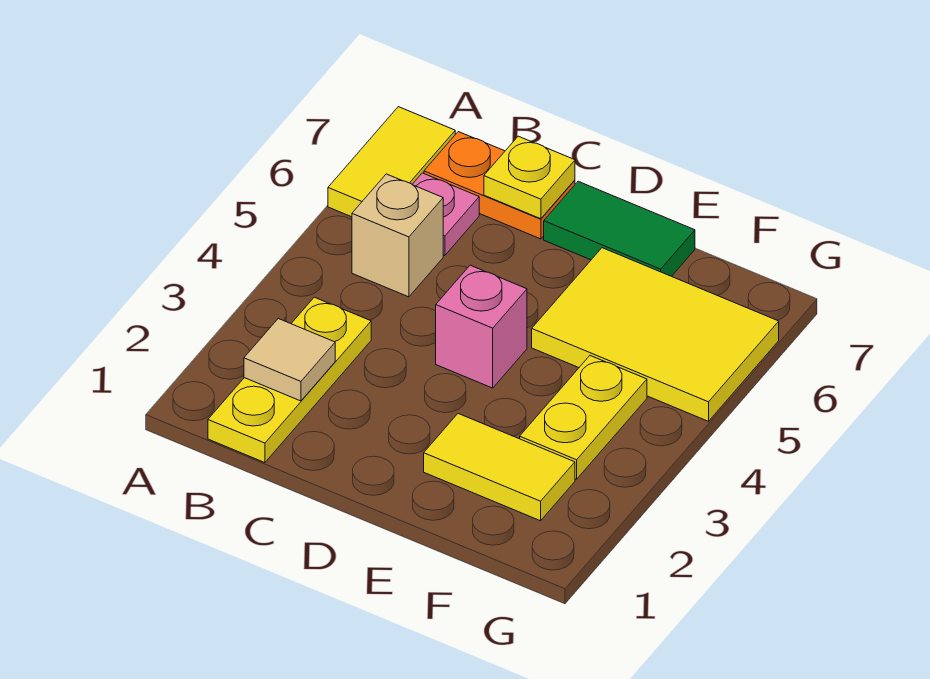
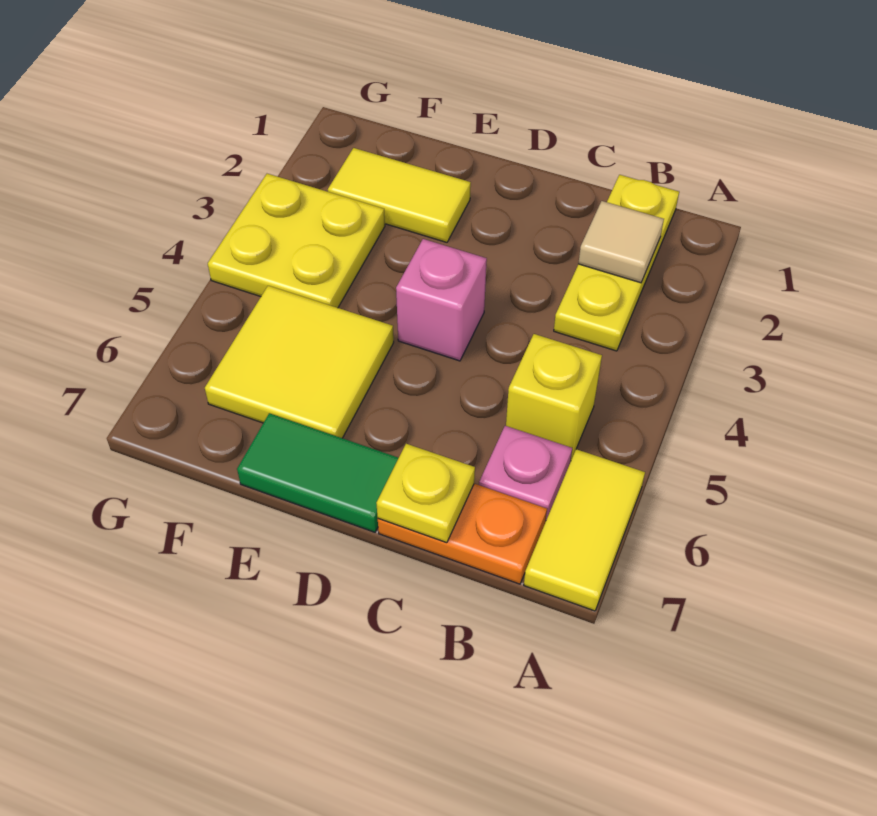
tan brick B5 level 1 -> yellow brick B5 level 1
yellow tile E5:G6 level 1 -> yellow tile E5:F6 level 1
yellow plate F3:F4 level 1 -> yellow plate F3:G4 level 1

